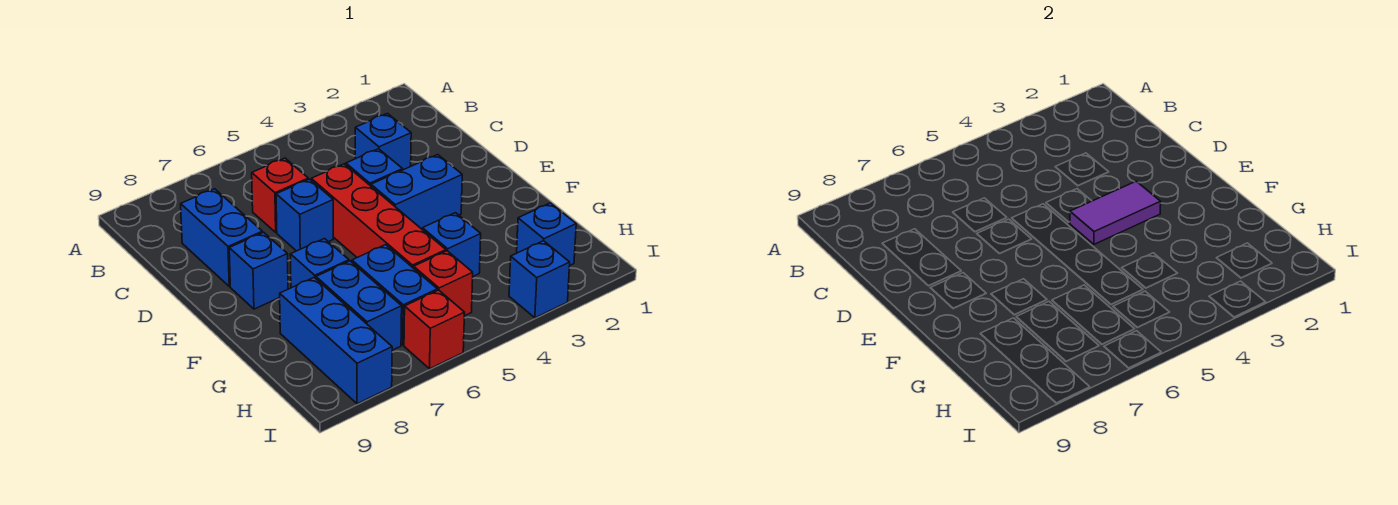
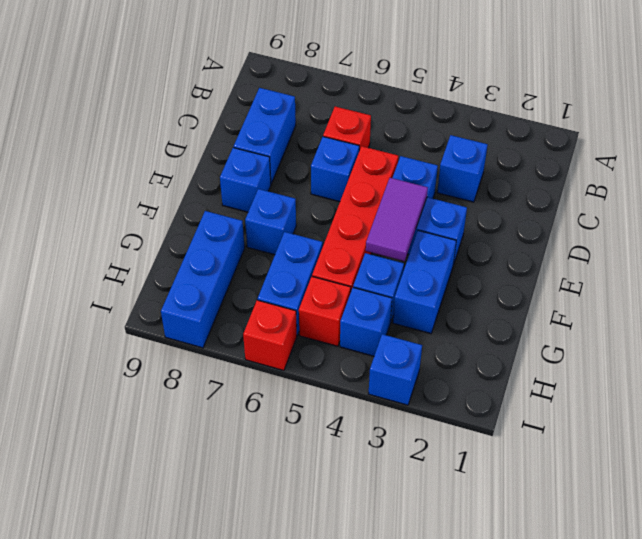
purple tile E3:E4 level 2 -> purple tile E4:F4 level 2
blue brick G7:H7 level 1 -> blue brick F3:G3 level 1
blue brick H2 level 1 -> blue brick H4 level 1

